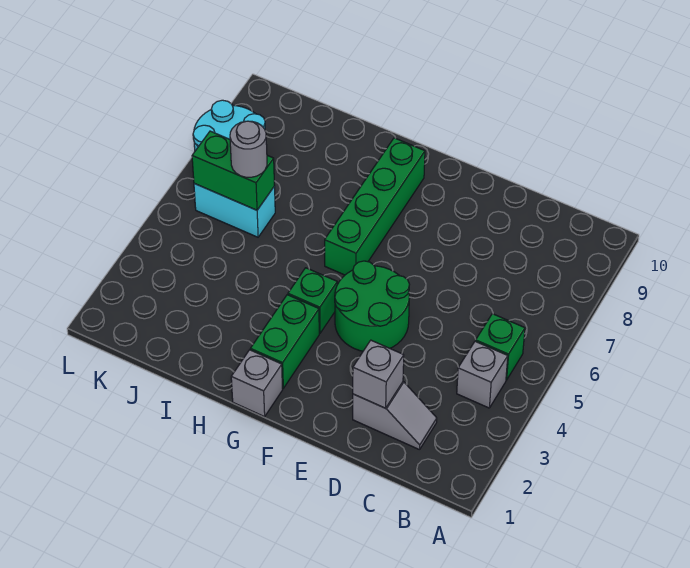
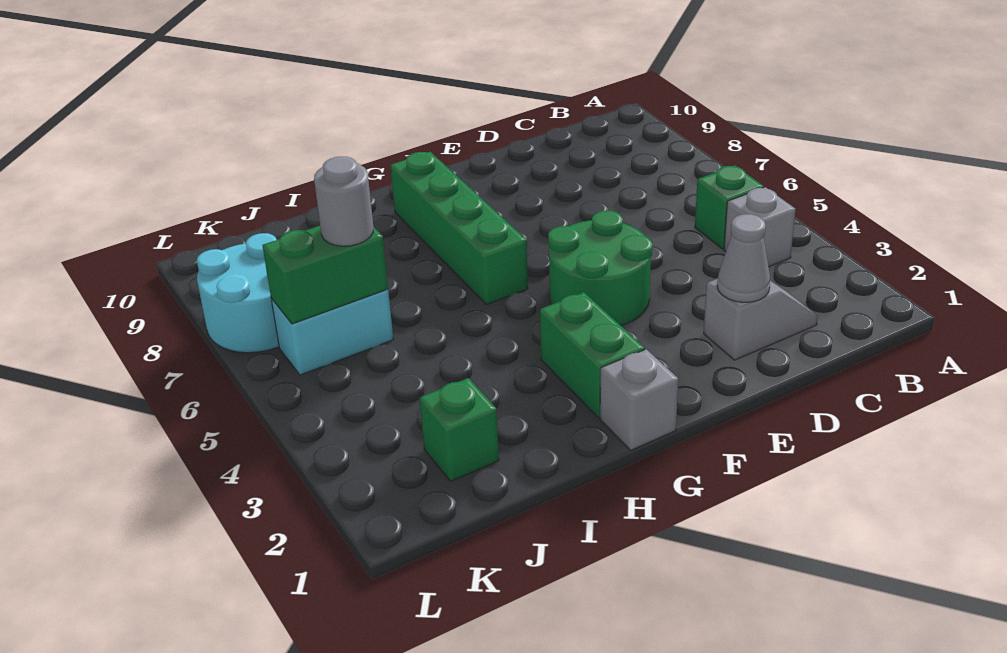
grey brick D2 level 2 -> grey cone D2 level 2
green brick G4 level 1 -> green brick J2 level 1

